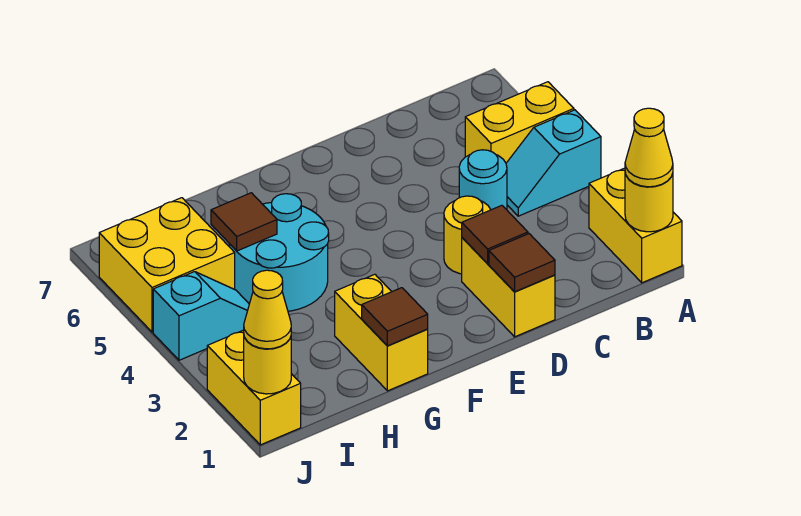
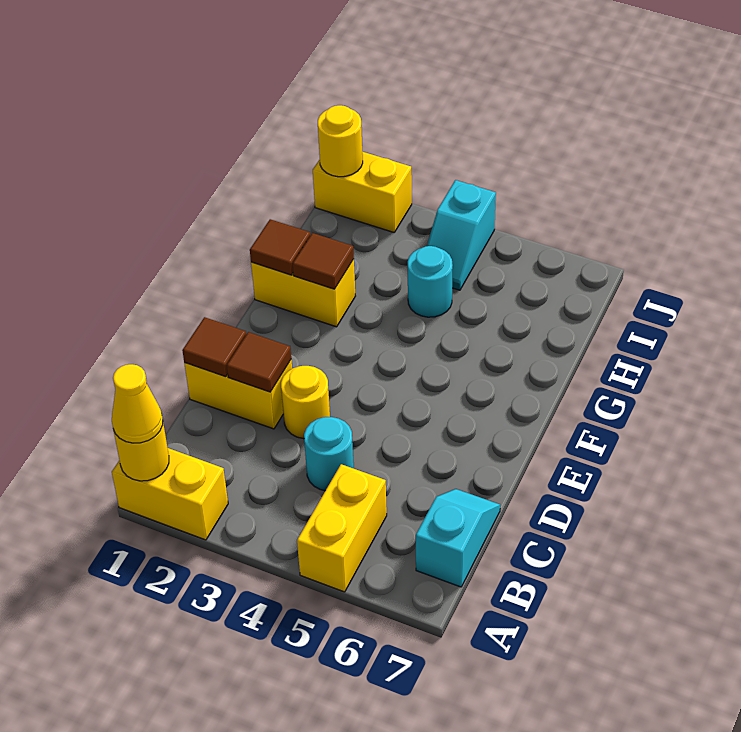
cyan slope A4:B4 level 1 top A -> cyan slope B7:C7 level 1 top B
cyan round brick G4:H5 level 1 -> cyan round brick H4 level 1
brown tile H5 level 2 -> brown tile G2 level 2
yellow brick I5:J6 level 1 -> none
yellow cone J1 level 3 -> none

